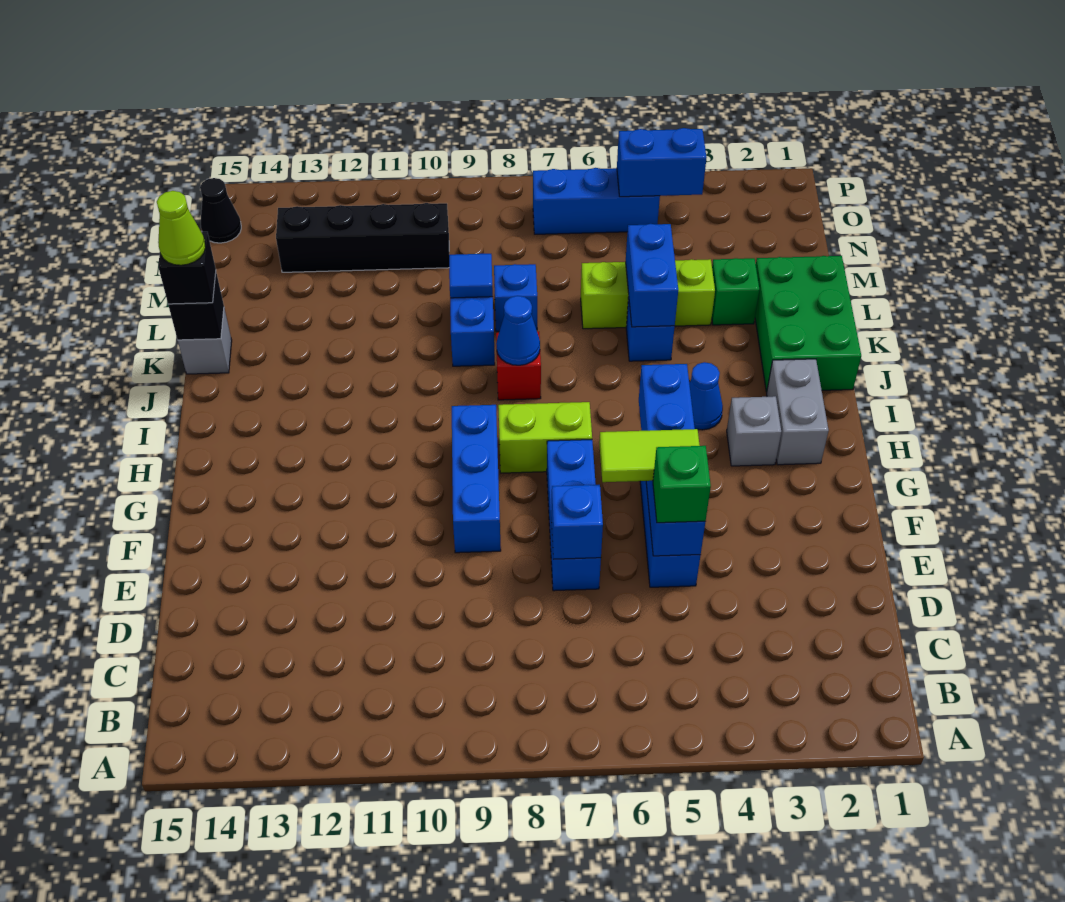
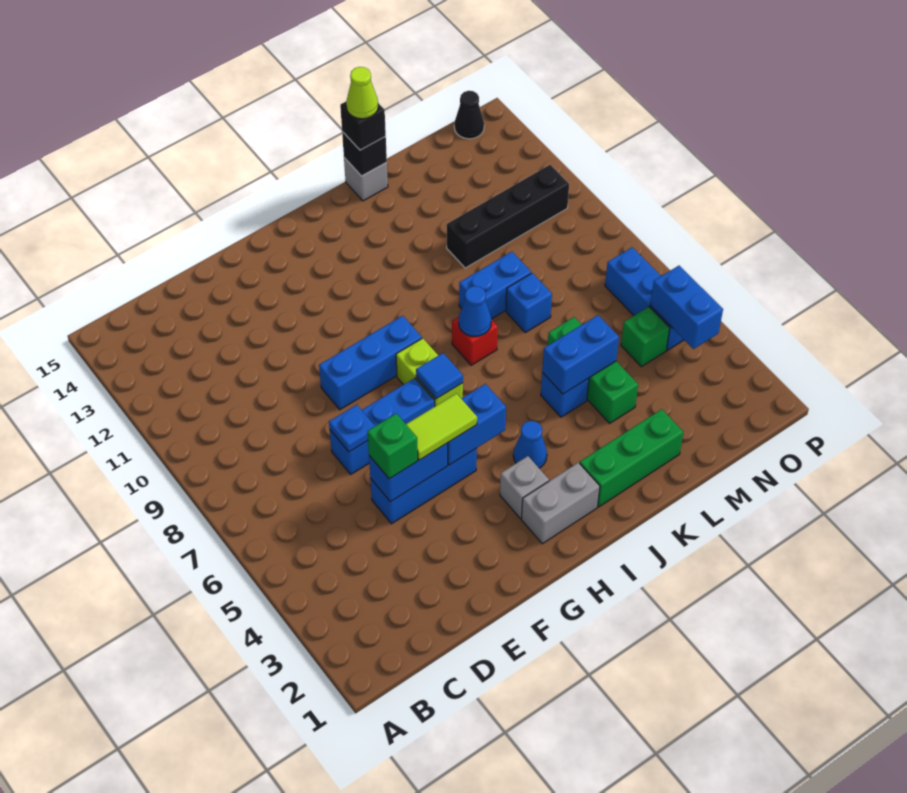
blue brick E7 level 2 -> blue plate E7 level 2
lime tile F5:F6 level 3 -> lime tile F5:G5 level 3
green brick J1:L2 level 1 -> green brick J2:L2 level 1
green brick L3 level 1 -> green brick N5 level 1
lime brick L4:L6 level 1 -> green brick L4:L6 level 1
blue tile L9 level 2 -> blue tile H7 level 2
black brick N10:N13 level 1 -> black brick L11:O11 level 1

